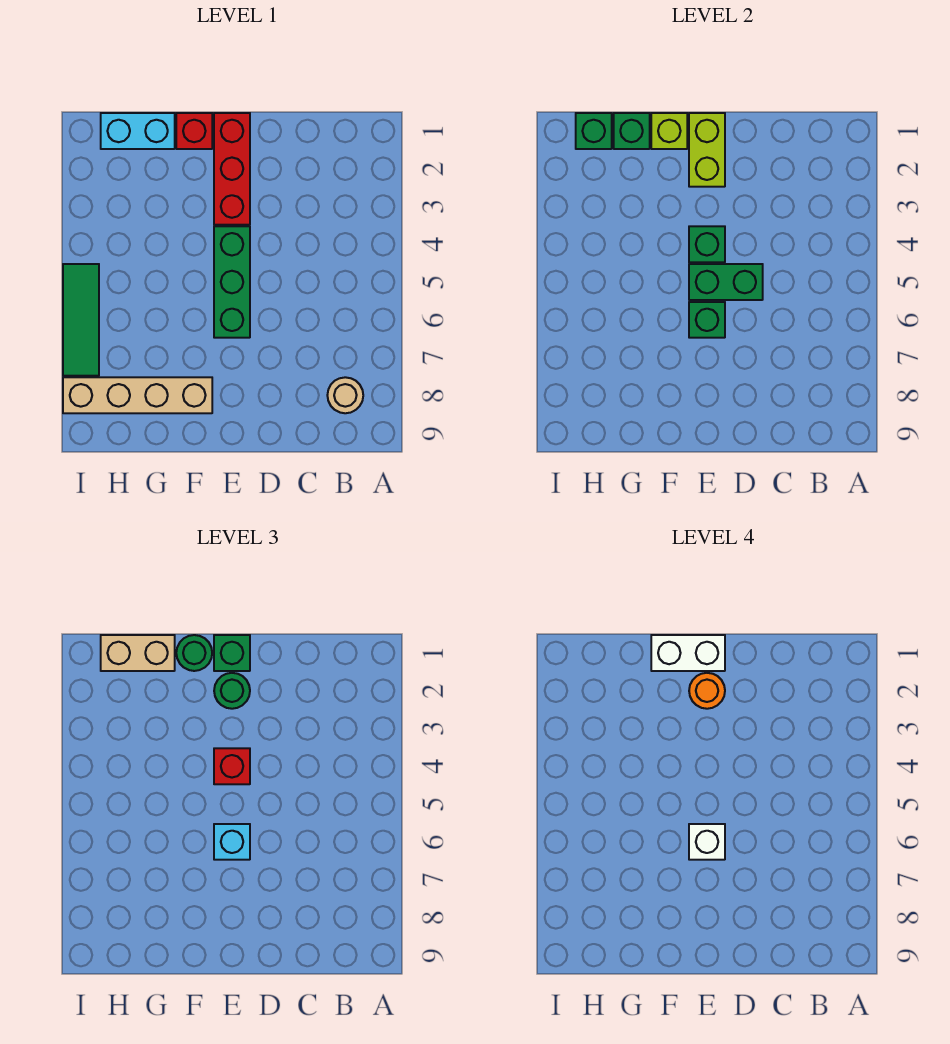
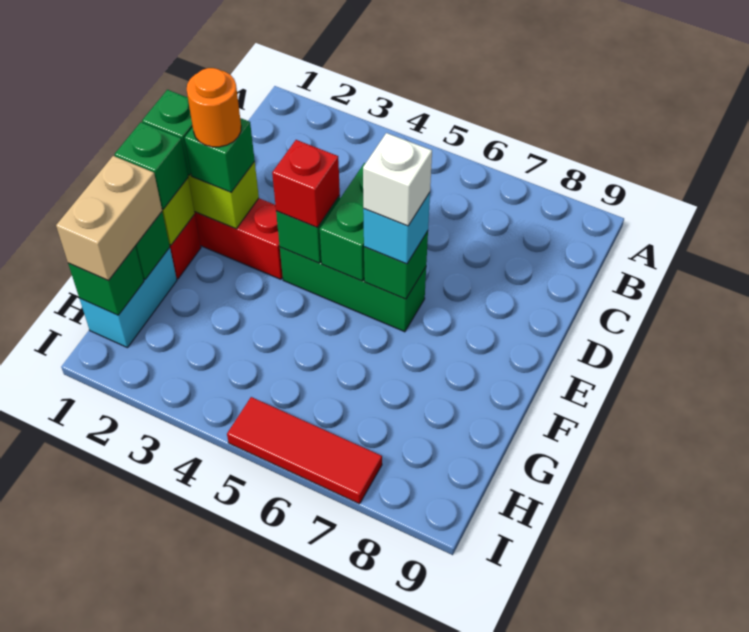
tan round brick B8 level 1 -> none
white brick E1:F1 level 4 -> none
green round brick E2 level 3 -> green brick E2 level 3
green round brick F1 level 3 -> green brick F1 level 3
tan brick F8:I8 level 1 -> none
green tile I5:I7 level 1 -> red tile I5:I7 level 1

